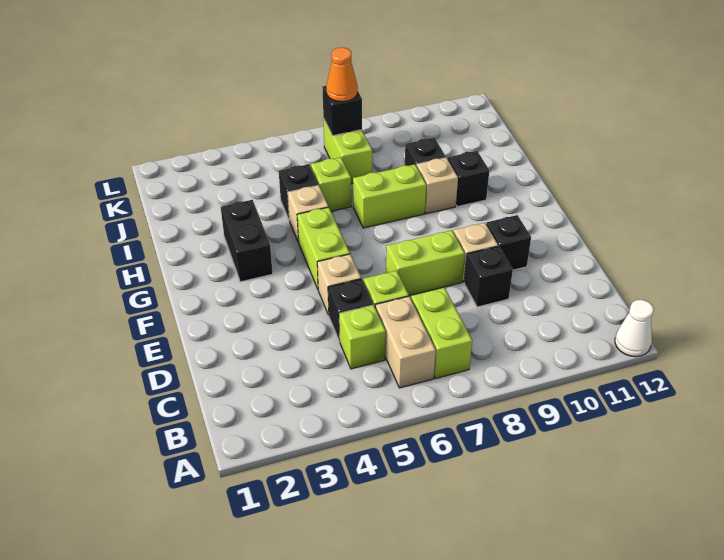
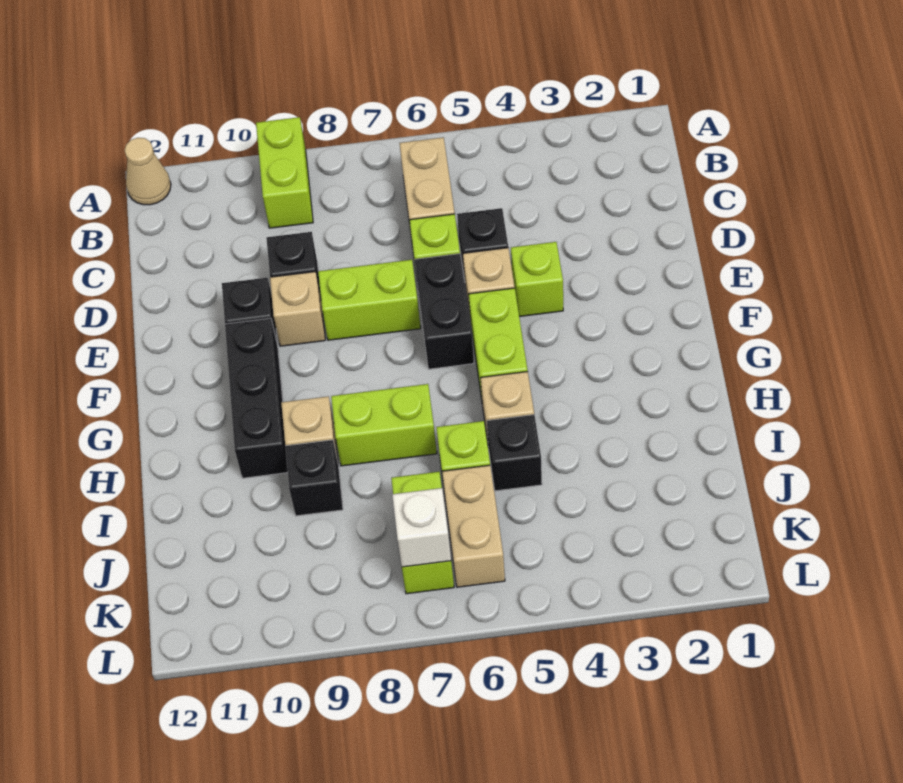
white cone A12 level 1 -> tan cone A12 level 1
lime brick B7:C7 level 1 -> lime brick A9:B9 level 1
lime brick C5 level 1 -> lime brick E4 level 1
black brick G3:H3 level 1 -> black brick E6:F6 level 1
black brick H10 level 1 -> black brick F10:H10 level 1
none -> tan brick J6:K6 level 1
black brick K7 level 2 -> white brick K7 level 2
orange cone K7 level 3 -> none

